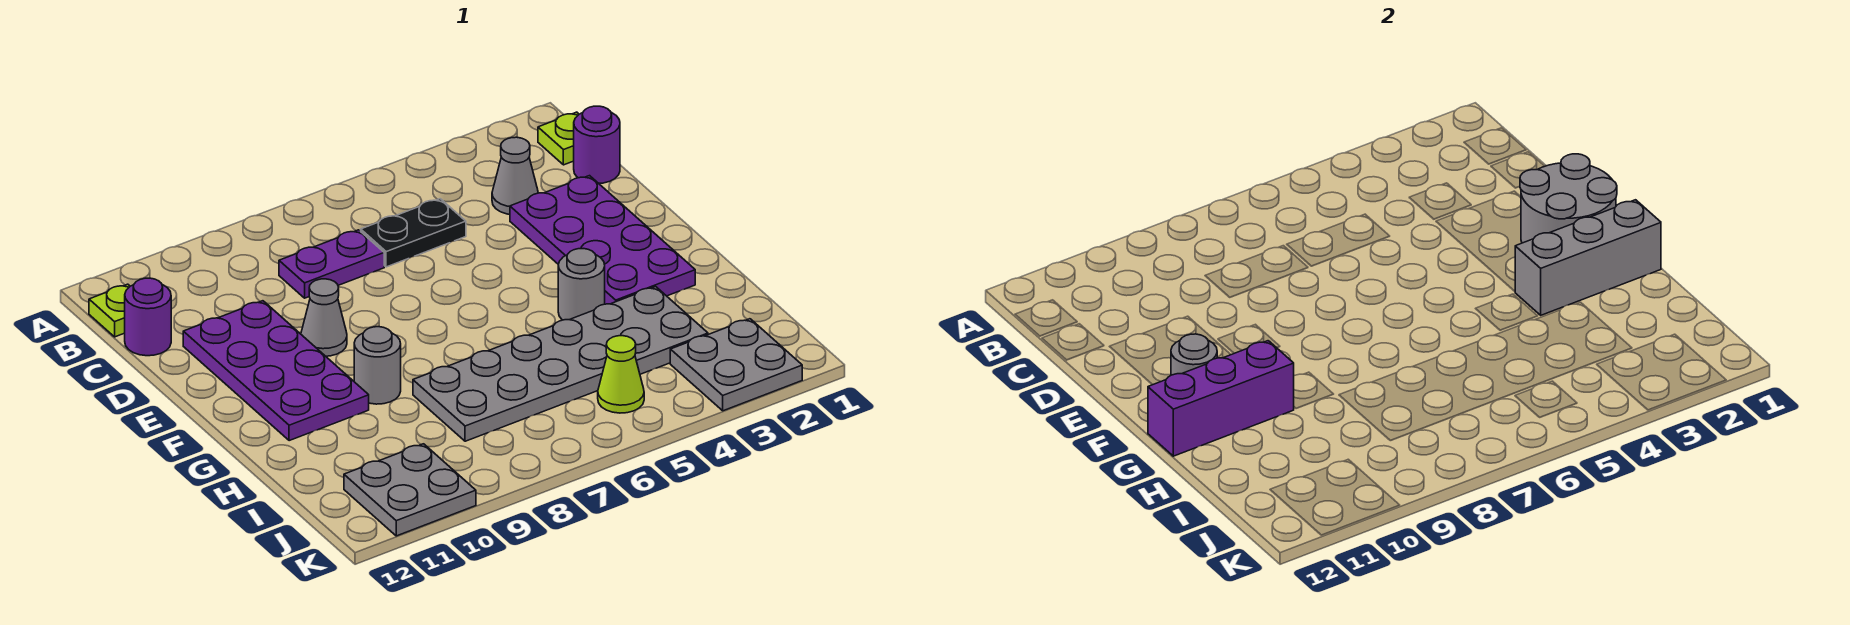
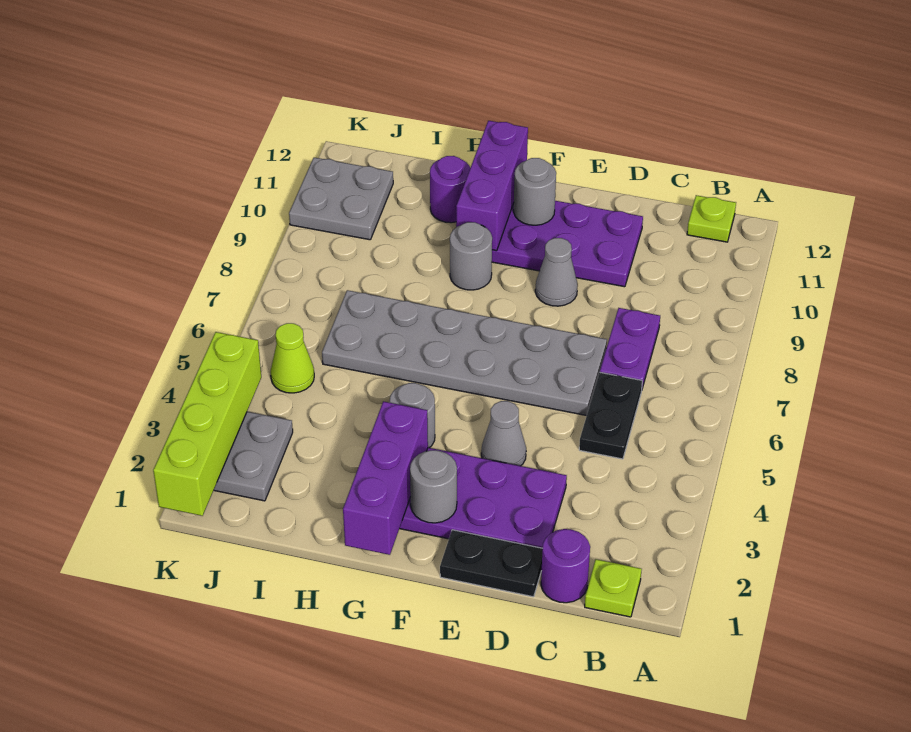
grey cone C3 level 1 -> grey cone E4 level 1
purple round brick C12 level 1 -> purple round brick H11 level 1
none -> black plate D1:E1 level 1
grey round brick E1:F2 level 2 -> grey round brick F2 level 2
grey brick G1:G3 level 2 -> purple brick G1:G3 level 2
grey plate H3:I8 level 1 -> grey plate D6:I7 level 1
none -> lime brick K1:K4 level 2

